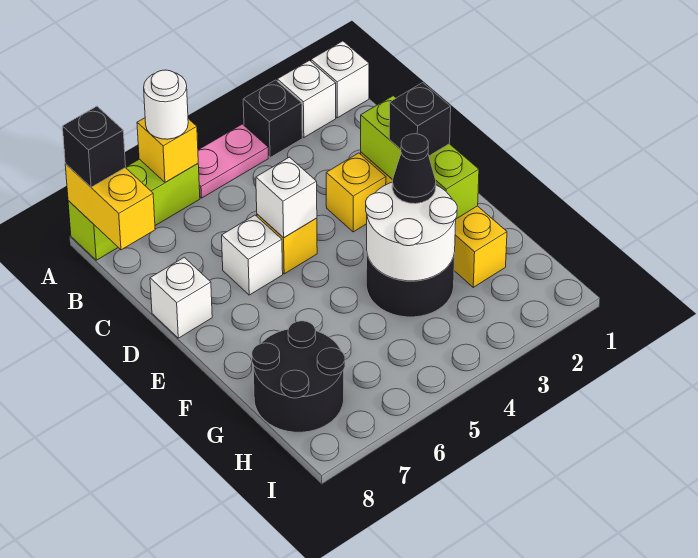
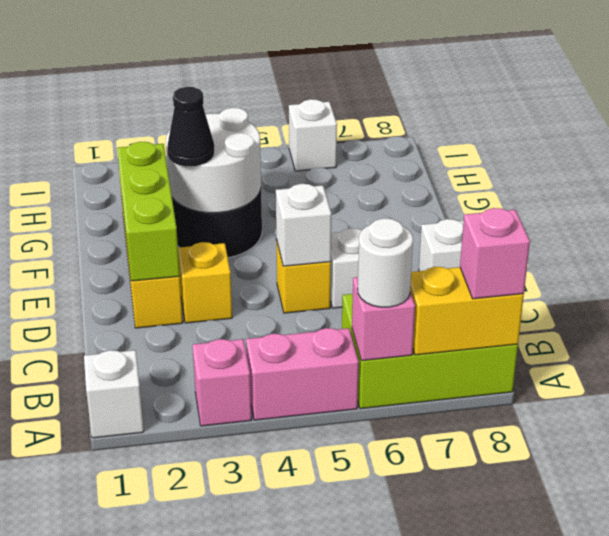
white brick A2 level 1 -> white brick I6 level 1
black brick A3 level 1 -> pink brick A3 level 1
pink plate A4:A5 level 1 -> pink brick A4:A5 level 1
lime brick A6:A8 level 1 -> lime brick A6:B8 level 1
yellow brick A6 level 2 -> pink brick A6 level 2
yellow brick A8:B8 level 2 -> yellow brick A7:A8 level 2
black brick A8 level 3 -> pink brick A8 level 3
black brick E2 level 3 -> none
black round brick G7:H8 level 1 -> none

